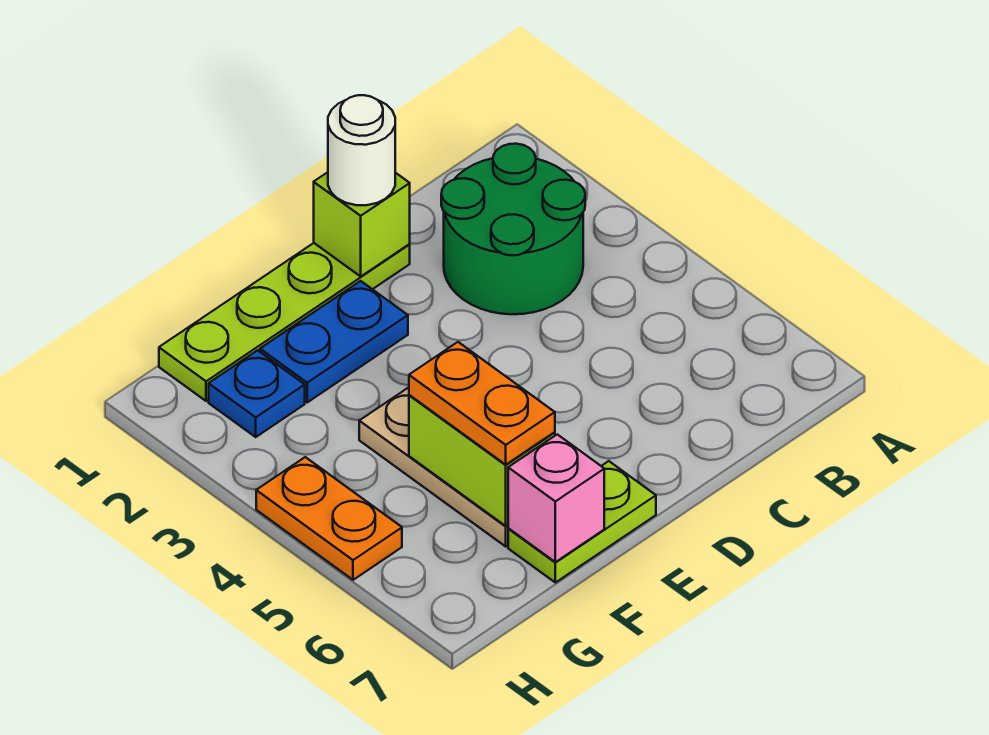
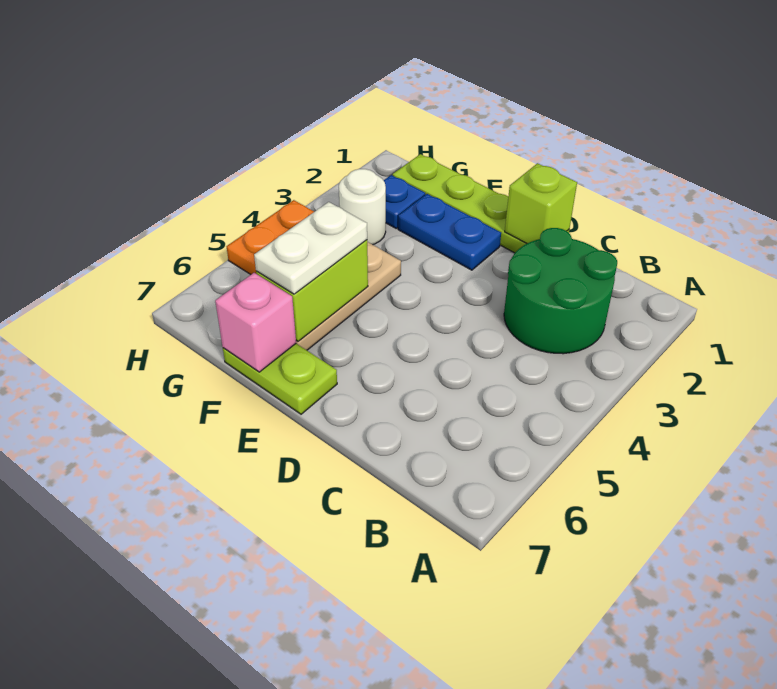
white round brick D1 level 3 -> white round brick G3 level 1
orange plate F5:F6 level 3 -> white plate F5:F6 level 3

